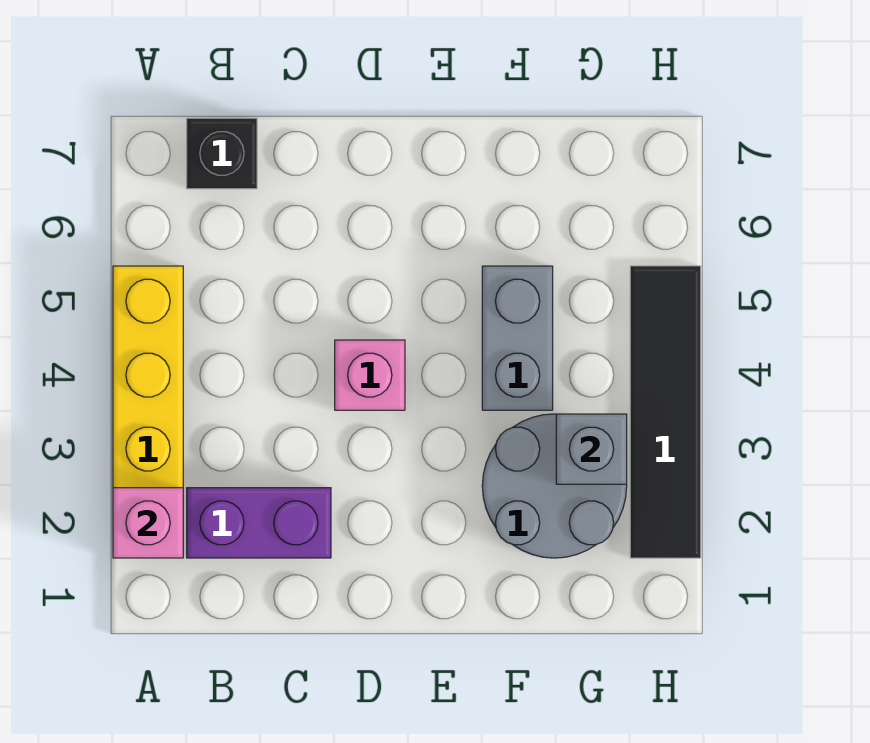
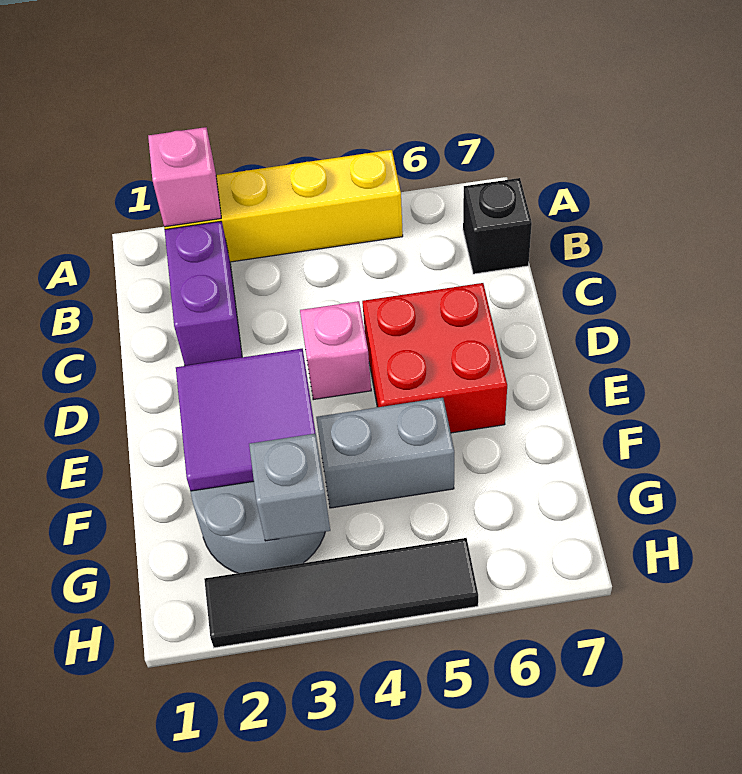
none -> red brick D5:E6 level 1
none -> purple tile E2:F3 level 2

